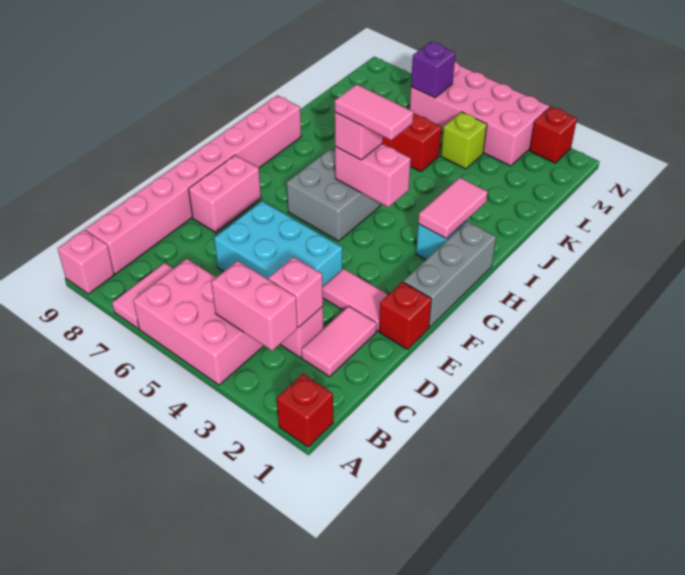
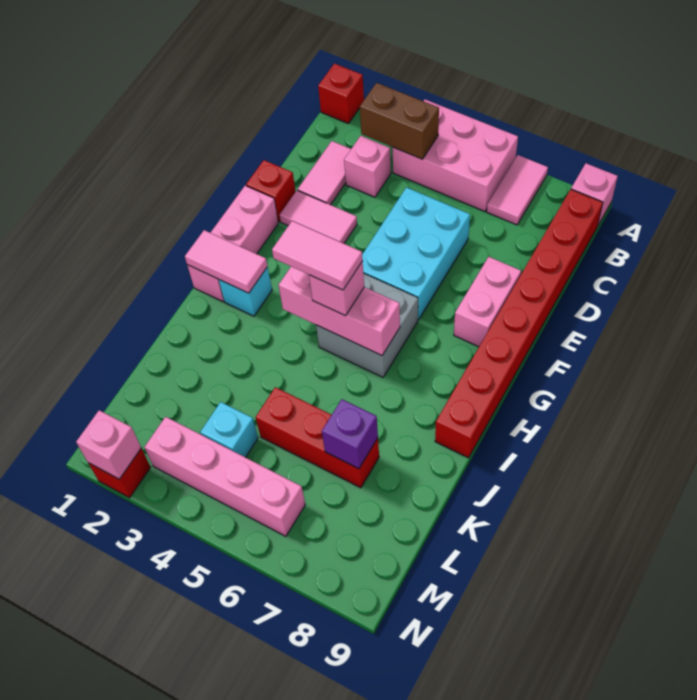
pink brick B3:B4 level 2 -> brown brick B3:B4 level 2
pink brick B9:I9 level 1 -> red brick B9:I9 level 1
pink brick C3 level 2 -> pink brick N2 level 2
cyan brick D4:E6 level 1 -> cyan brick D5:F6 level 1
grey brick F1:H1 level 1 -> pink brick F1:H1 level 1
pink tile H2:I2 level 2 -> pink tile H1:H2 level 2
pink brick H4:H5 level 2 -> pink brick H4:H6 level 2
lime brick L4 level 1 -> cyan brick L4 level 1
pink brick M3:N6 level 1 -> pink brick M3:M6 level 1
purple brick M6 level 2 -> purple brick K7 level 2

